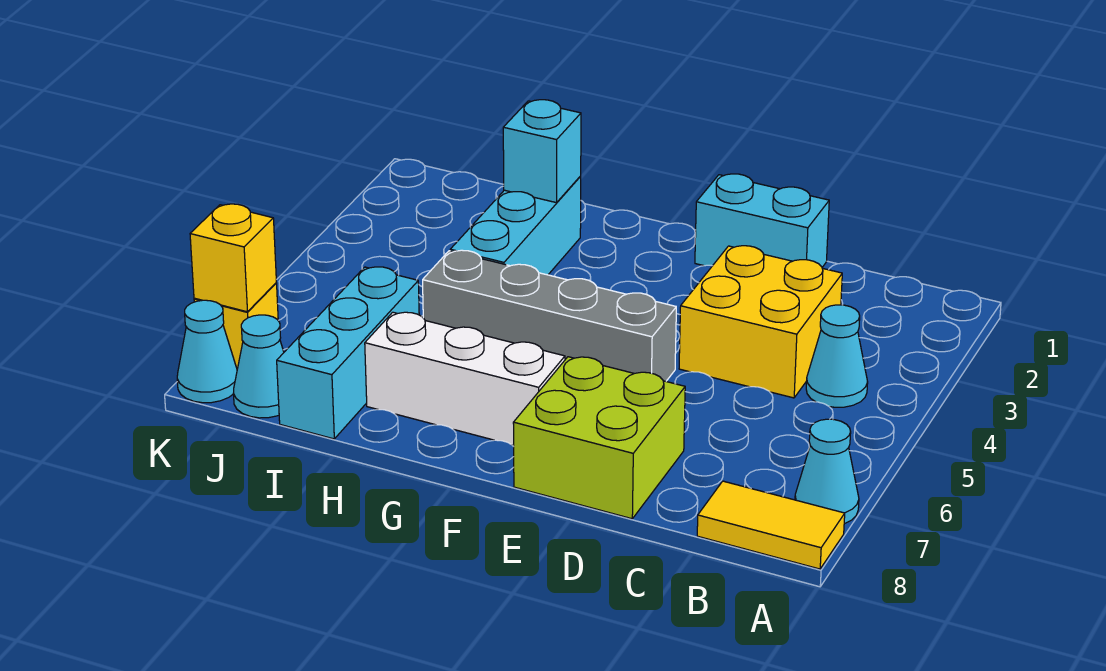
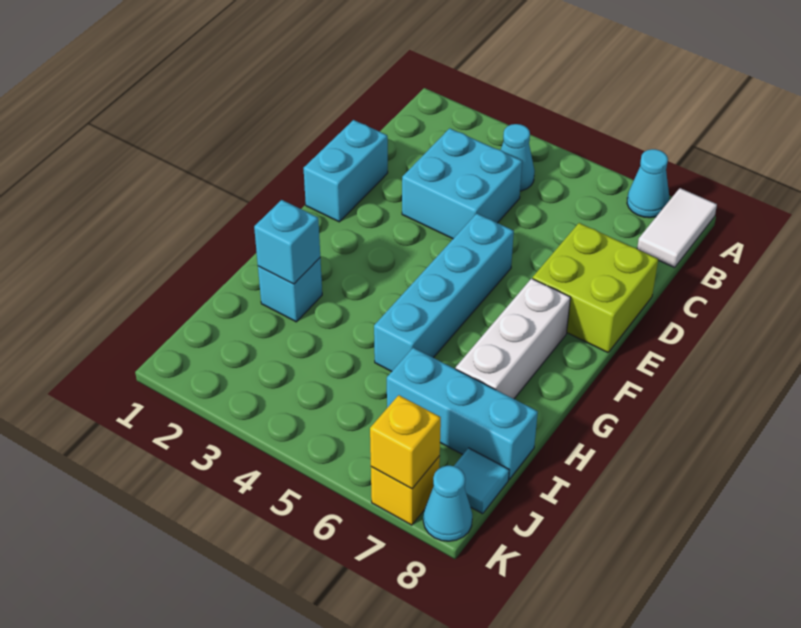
yellow tile A8:B8 level 1 -> white tile A8:B8 level 1
yellow brick C3:D4 level 1 -> cyan brick C3:D4 level 1
grey brick E5:H5 level 1 -> cyan brick E5:H5 level 1
cyan brick H2:H4 level 1 -> cyan brick H2 level 1
cyan cone J8 level 1 -> cyan tile J8 level 1

